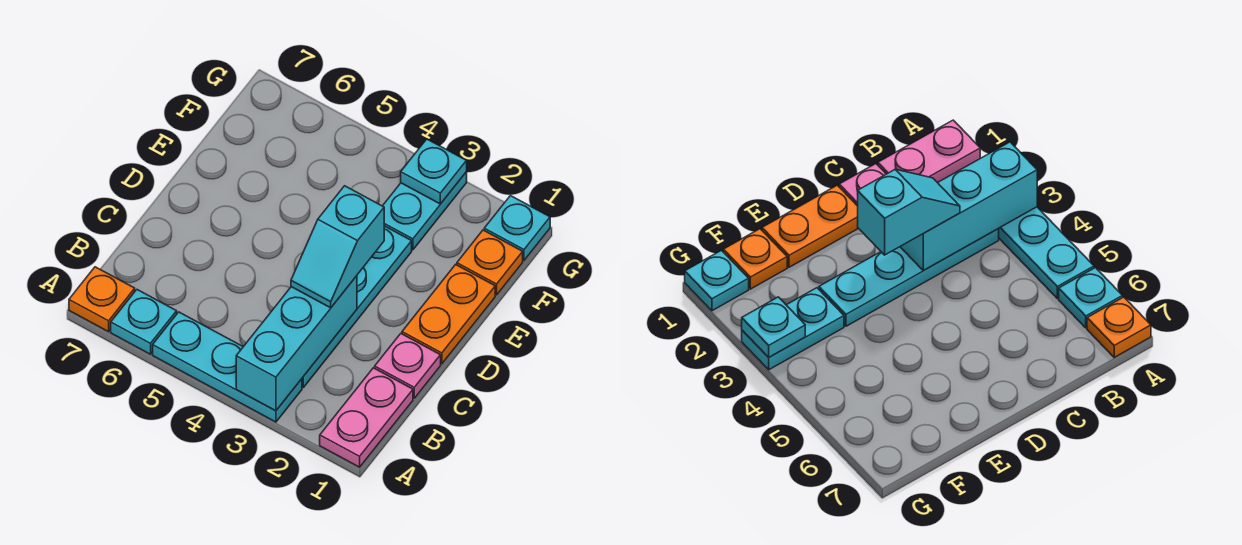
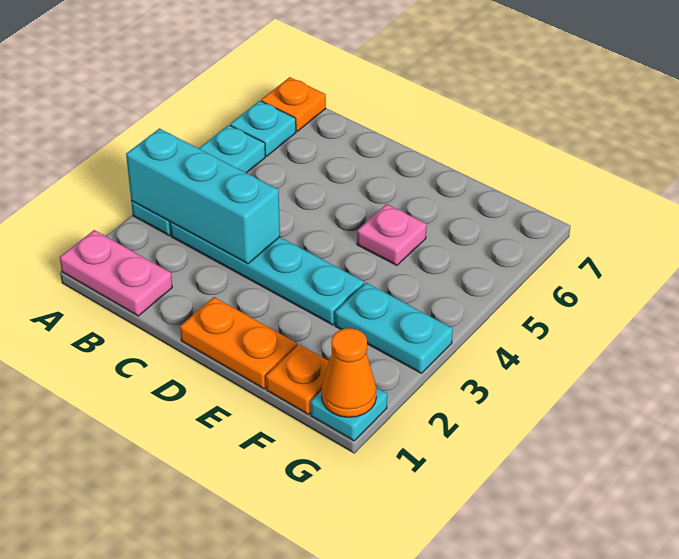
pink plate C1 level 1 -> pink plate E5 level 1
cyan slope C3:D3 level 3 top D -> none
none -> orange cone G1 level 2
cyan plate G3 level 2 -> none

